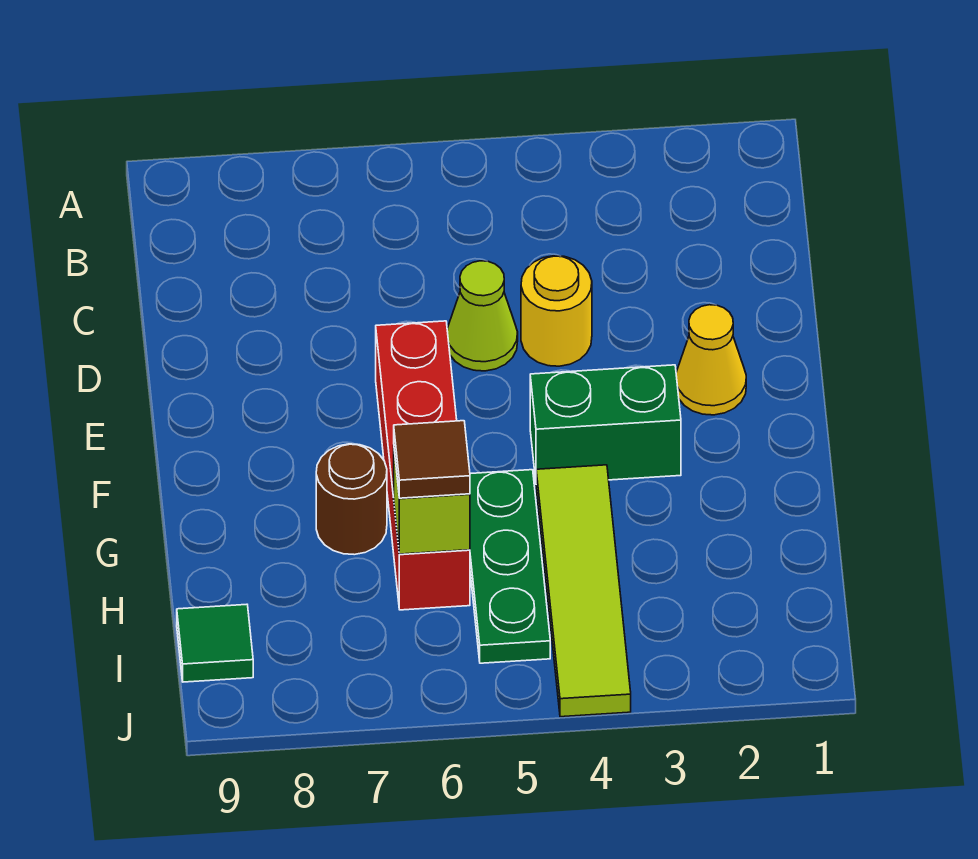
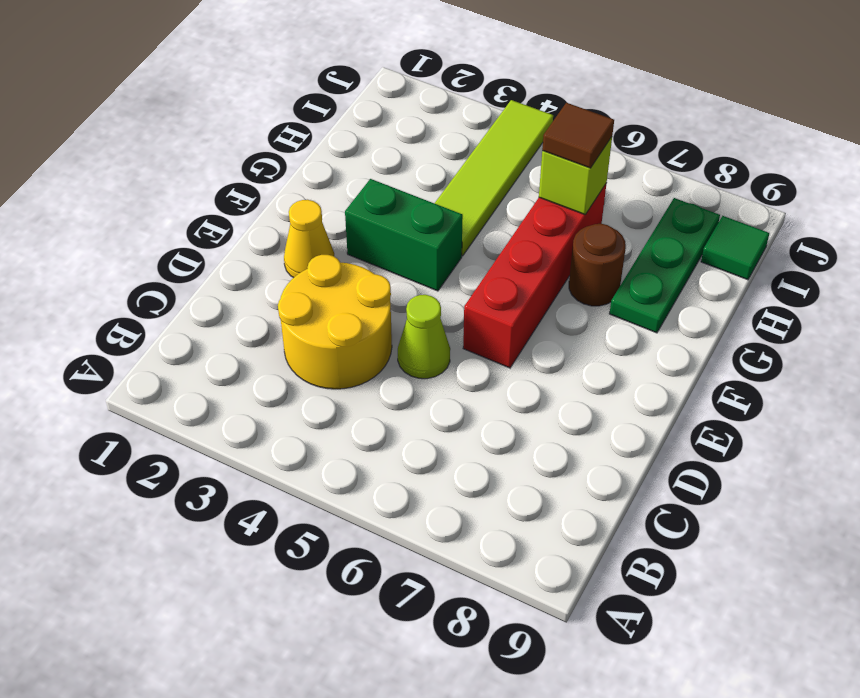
yellow round brick D4 level 1 -> yellow round brick C3:D4 level 1
green plate G5:I5 level 1 -> green plate G8:I8 level 1

